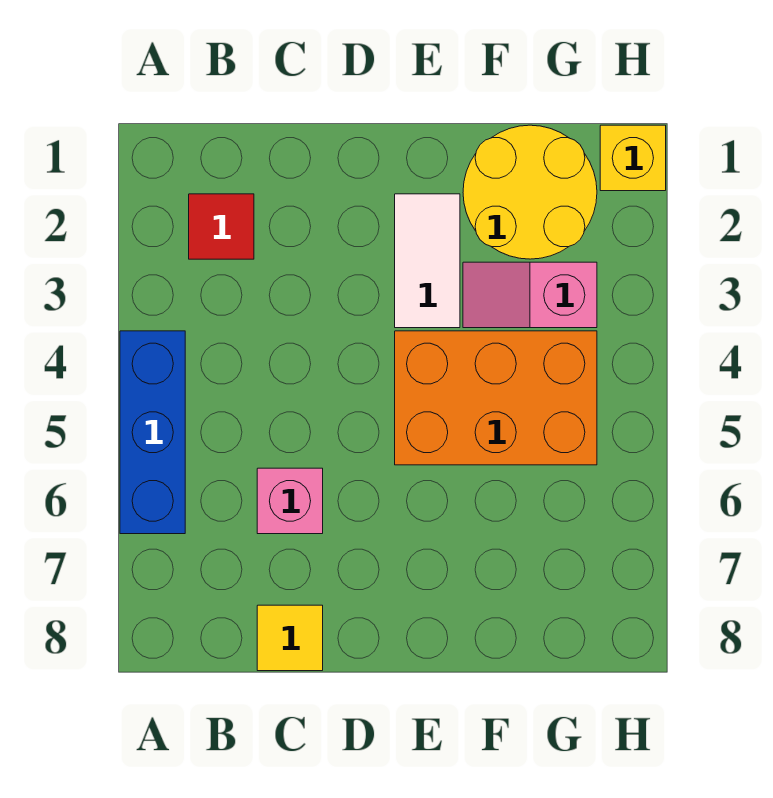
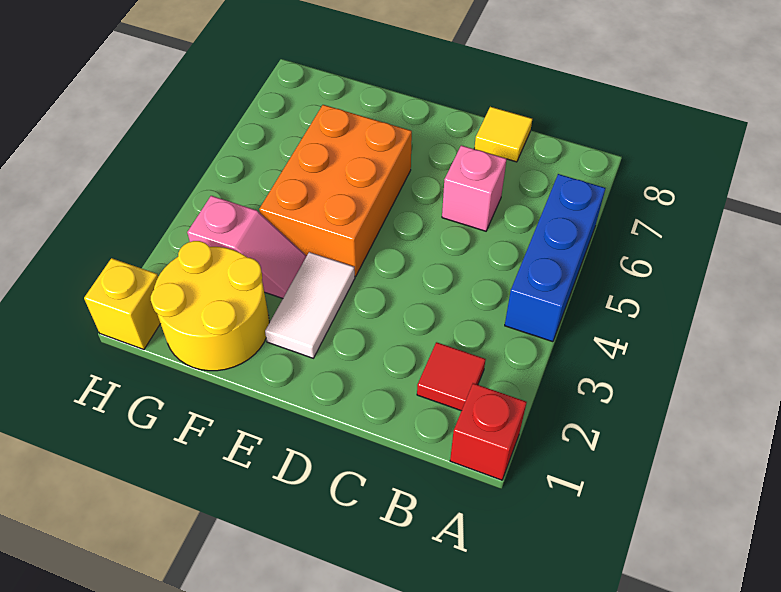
none -> red brick A1 level 1
orange brick E4:G5 level 1 -> orange brick E4:F6 level 1

